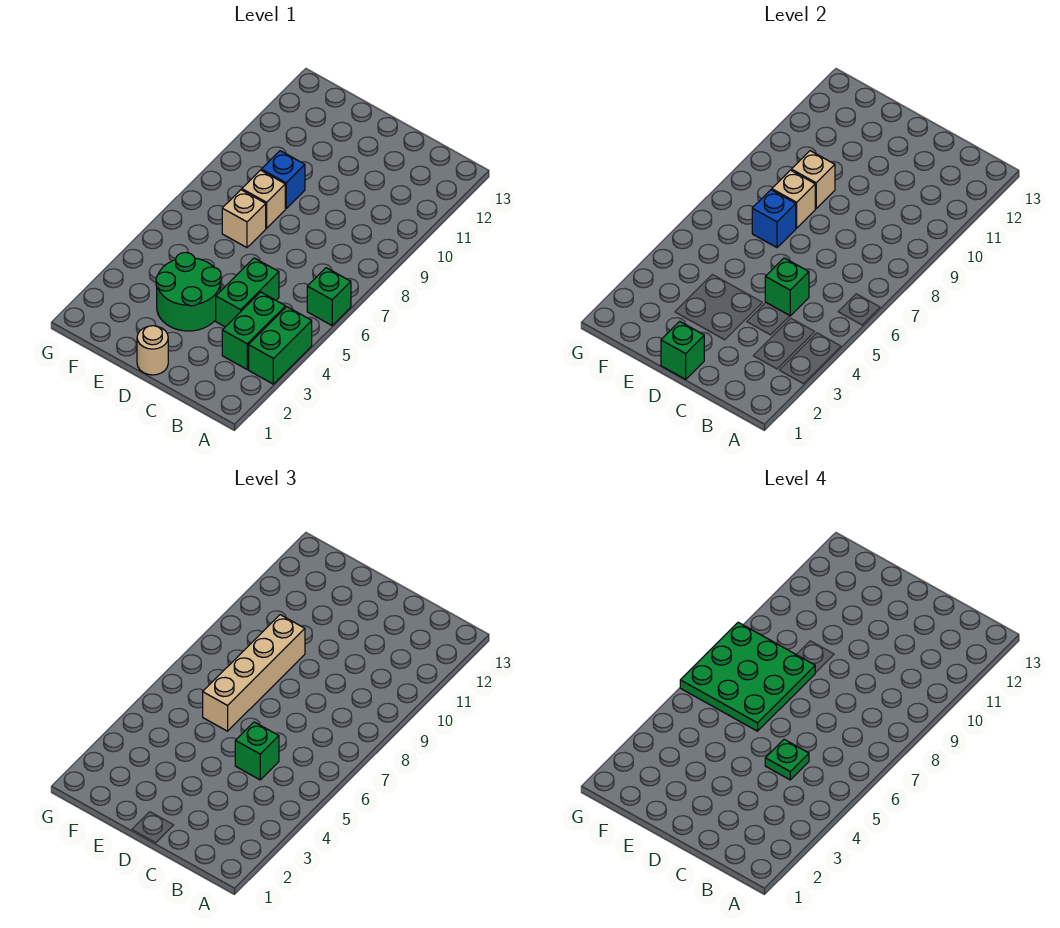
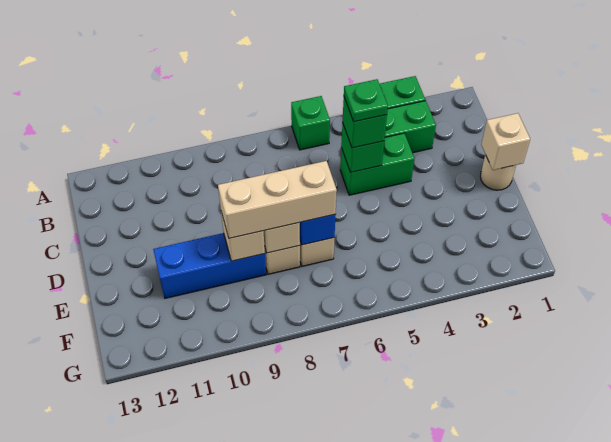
green brick D1 level 2 -> tan brick D1 level 2
green round brick D3:E4 level 1 -> none
tan brick E6:E9 level 3 -> tan brick E7:E9 level 3
green plate E6:G8 level 4 -> none
blue brick E9 level 1 -> blue brick E9:E11 level 1

